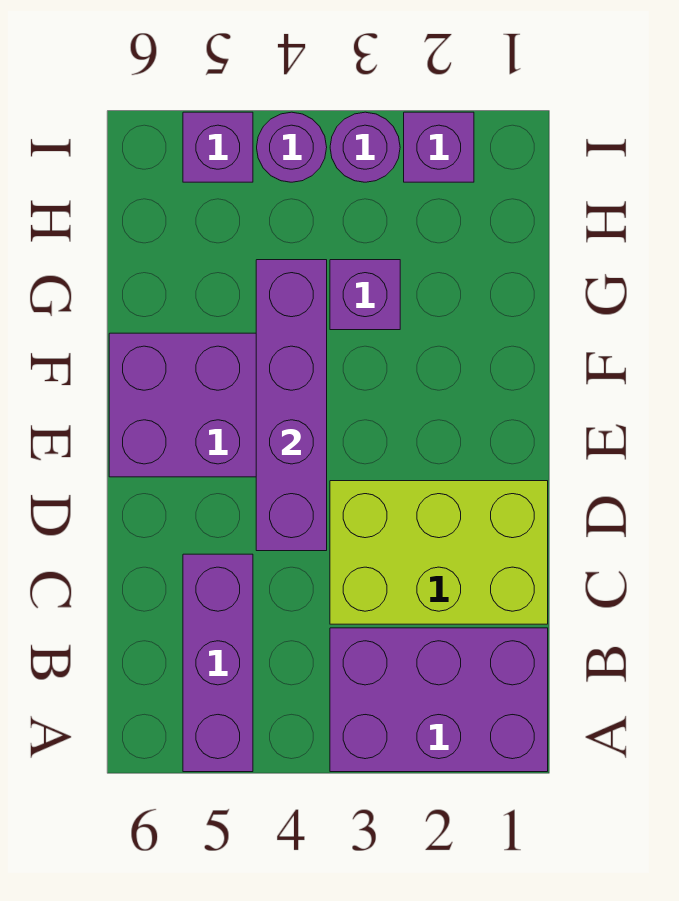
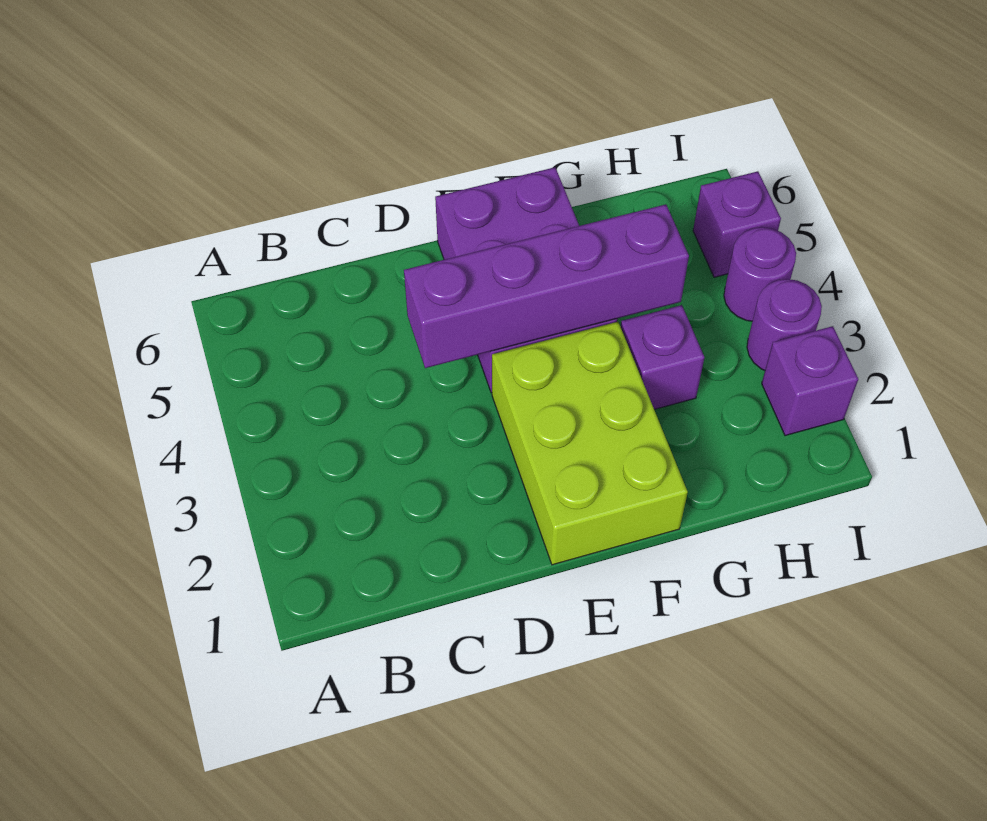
purple brick A1:B3 level 1 -> none
purple brick A5:C5 level 1 -> none
lime brick C1:D3 level 1 -> lime brick E1:F3 level 1

